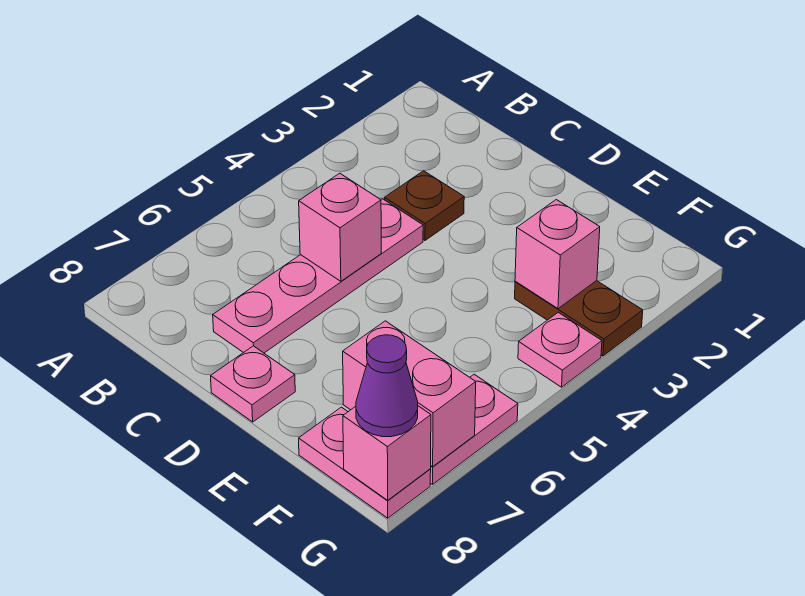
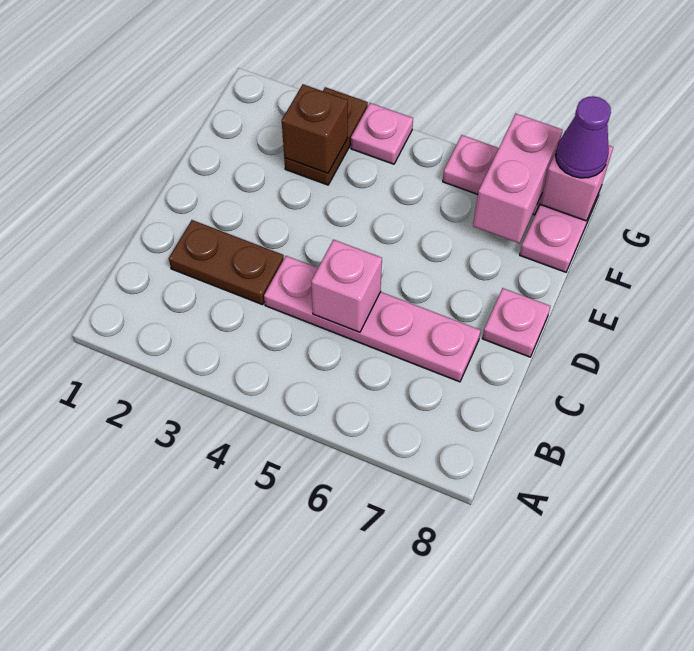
brown plate C3 level 1 -> brown plate C2:C3 level 1
pink brick F3 level 2 -> brown brick F3 level 2

